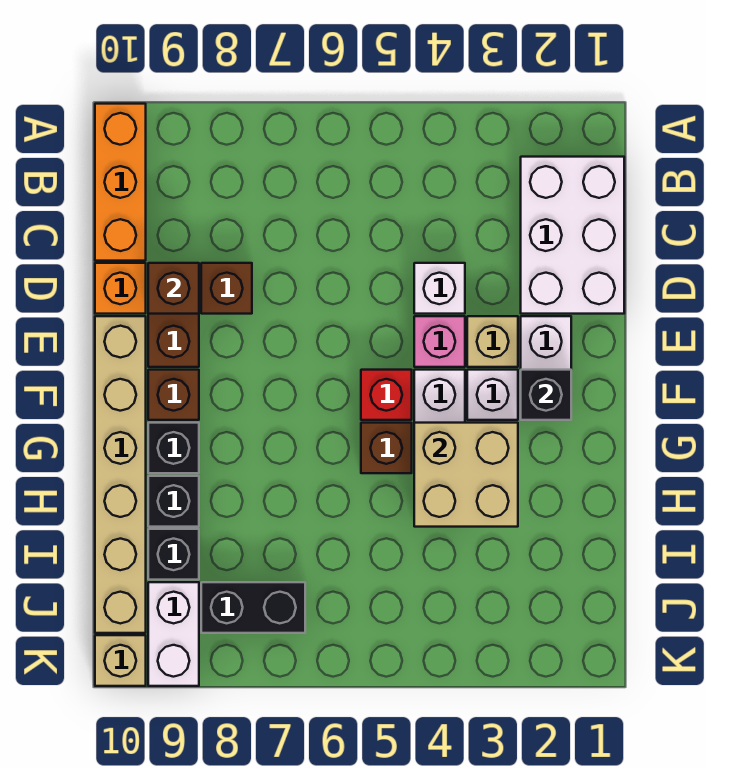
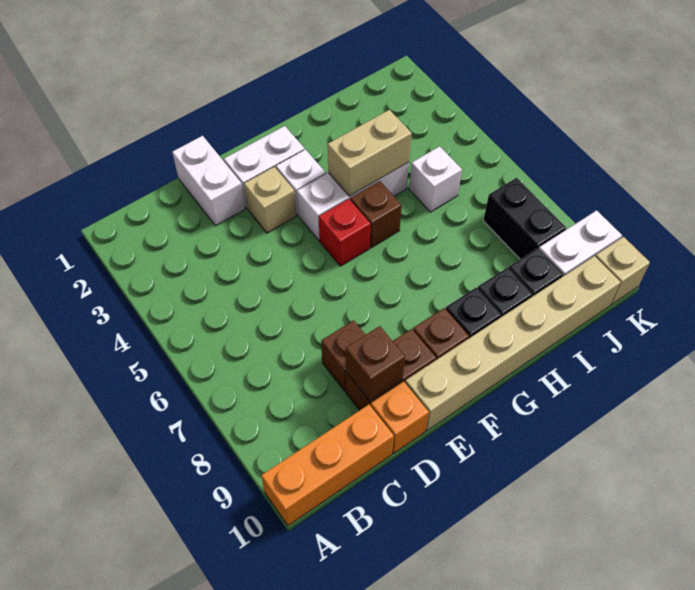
white brick B1:D2 level 1 -> white brick D1:D2 level 1
white brick D4 level 1 -> white brick I5 level 1
pink brick E4 level 1 -> none
black brick F2 level 2 -> none
tan brick G3:H4 level 2 -> tan brick G4:H4 level 2

